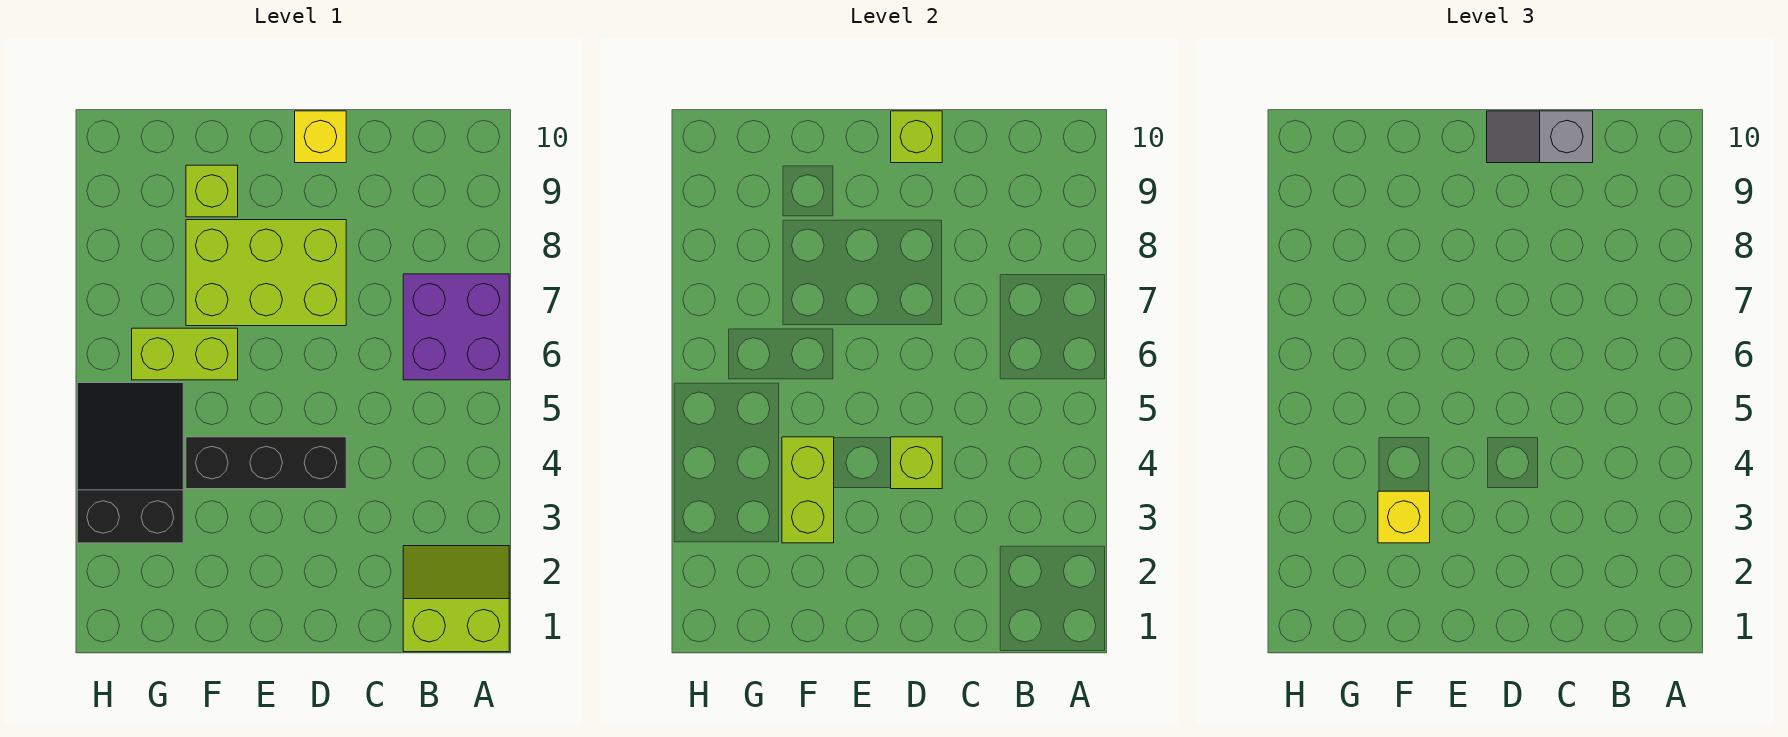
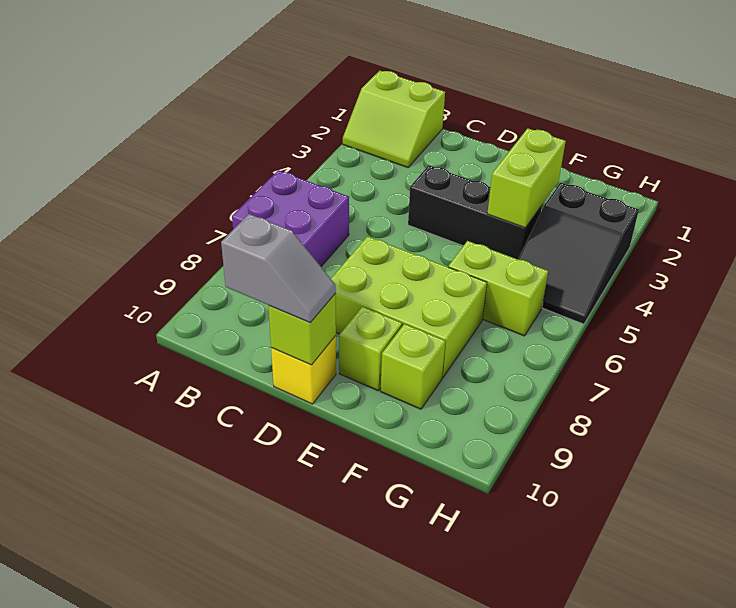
lime brick D4 level 2 -> lime brick E9 level 1
yellow brick F3 level 3 -> none

